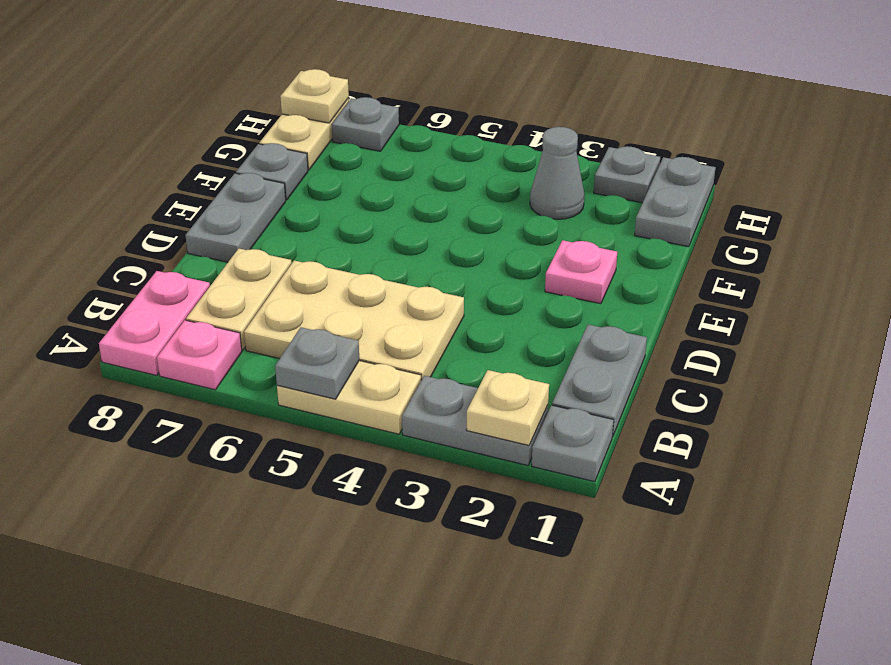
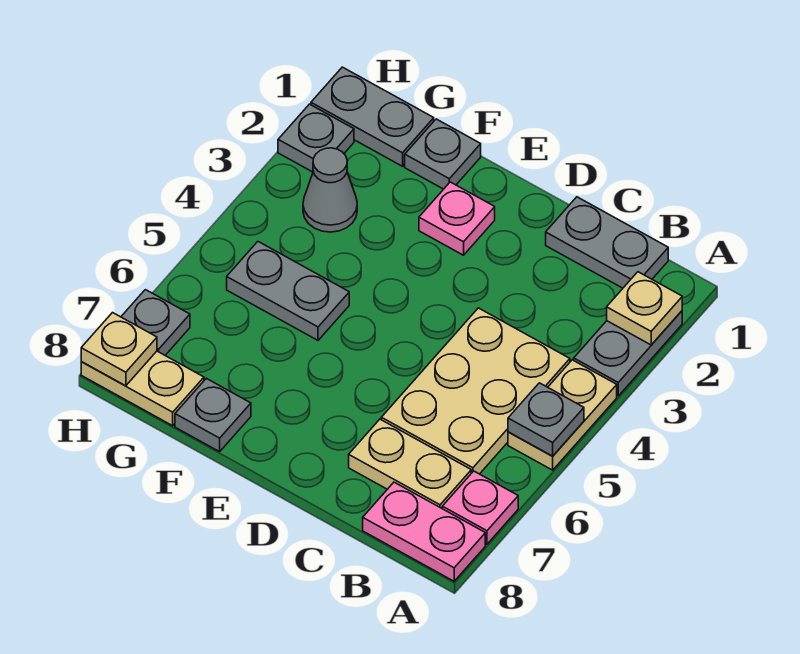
grey plate A1 level 1 -> grey plate F1 level 1
grey plate D8:E8 level 1 -> grey plate F5:G5 level 1

